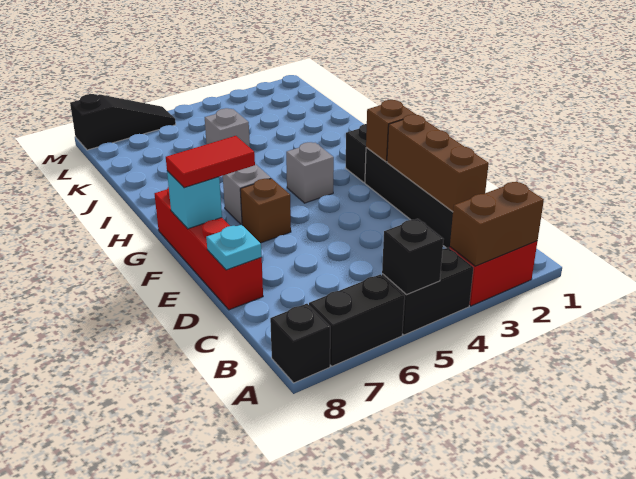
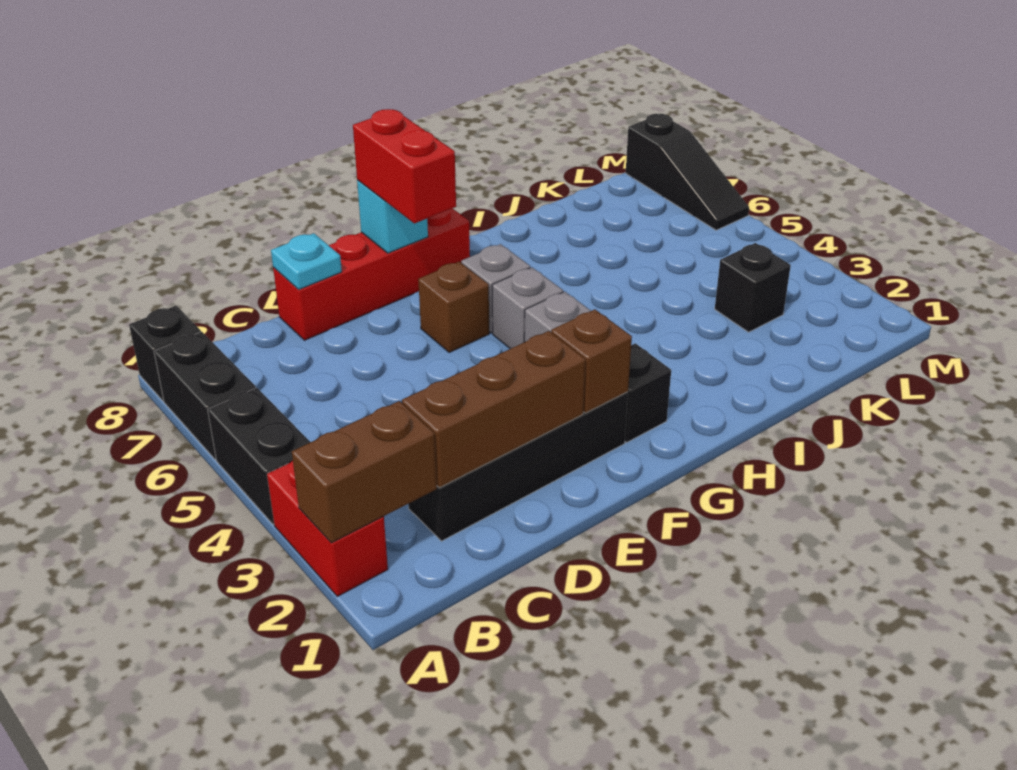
brown brick A2:A3 level 2 -> brown brick A2:B2 level 2
black brick A5 level 2 -> black brick K3 level 1
red tile F7:F8 level 3 -> red brick F7:F8 level 3
grey brick J5 level 1 -> grey brick G5 level 1

